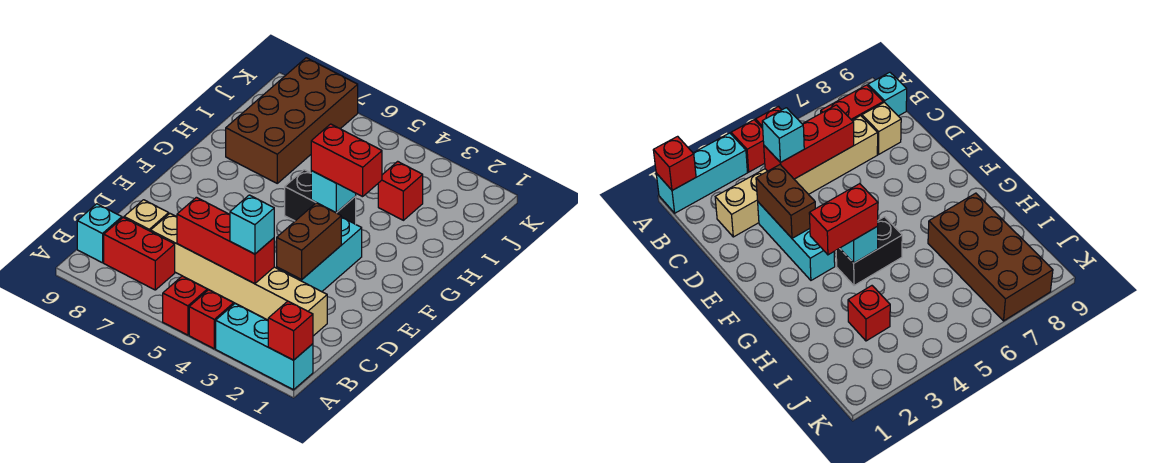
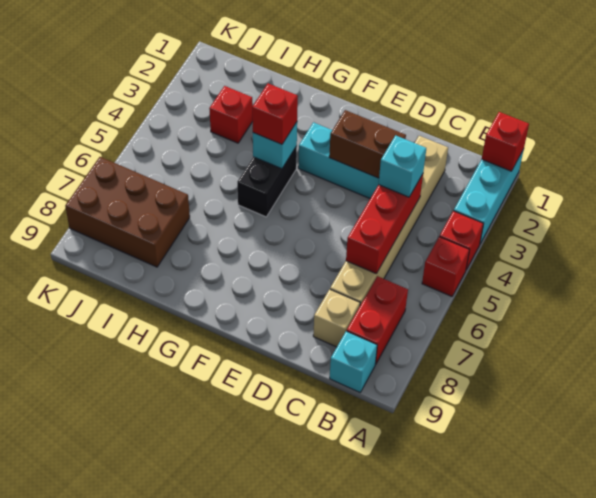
red brick G3:G4 level 3 -> red brick G4 level 3
brown brick H7:K8 level 1 -> brown brick I7:K8 level 1

